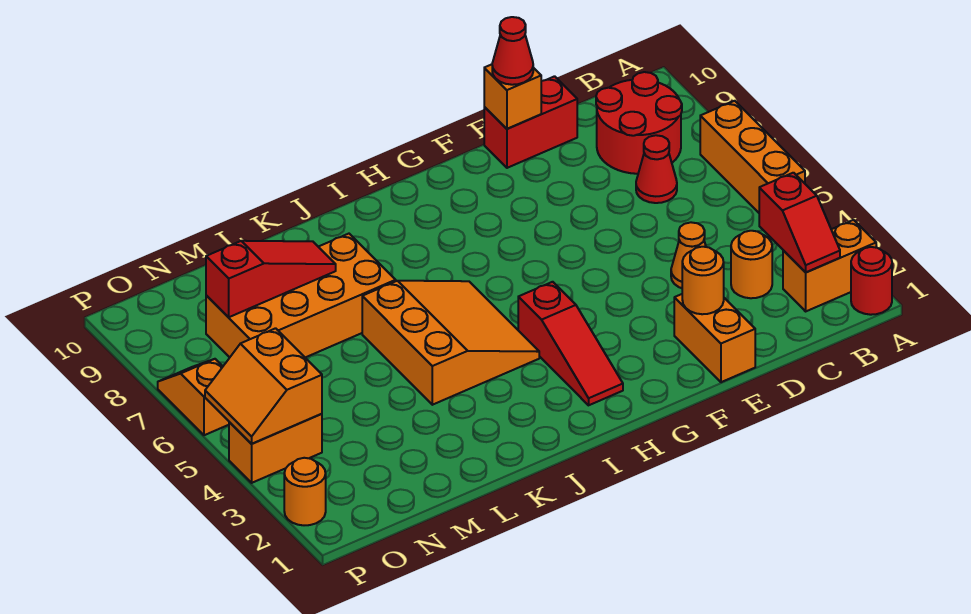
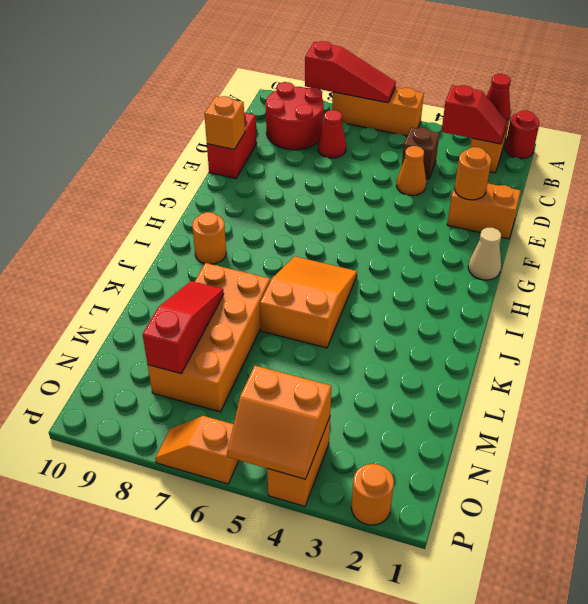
orange round brick C3 level 1 -> orange round brick I9 level 1
none -> brown brick C4 level 1
red cone E10 level 3 -> red cone A2 level 2
none -> tan cone G1 level 1
red slope H2:H4 level 1 top 4 -> red slope A6:A8 level 2 top 8
orange slope I4:K6 level 1 top K -> orange slope I5:K6 level 1 top K

